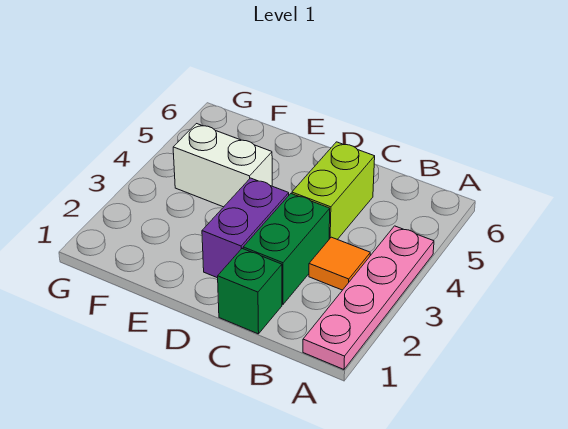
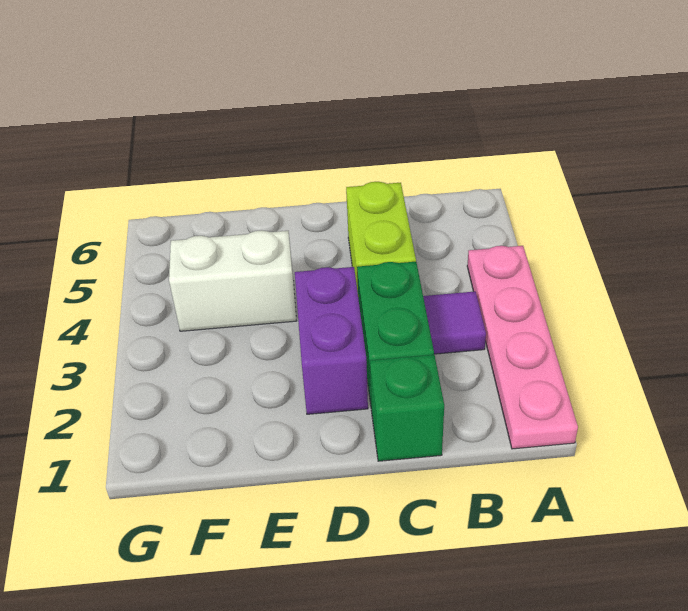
orange tile B3 level 1 -> purple tile B3 level 1

